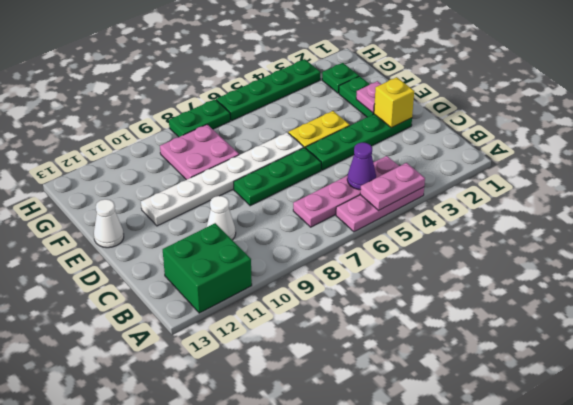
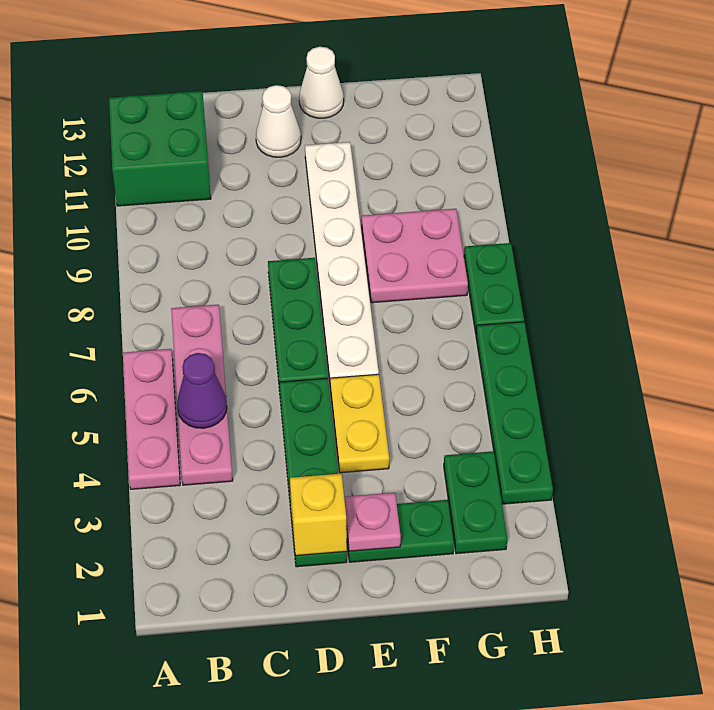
pink plate A4:A5 level 2 -> none
white cone C10 level 1 -> white cone D12 level 1
green plate G2 level 1 -> green plate G2:G3 level 1

